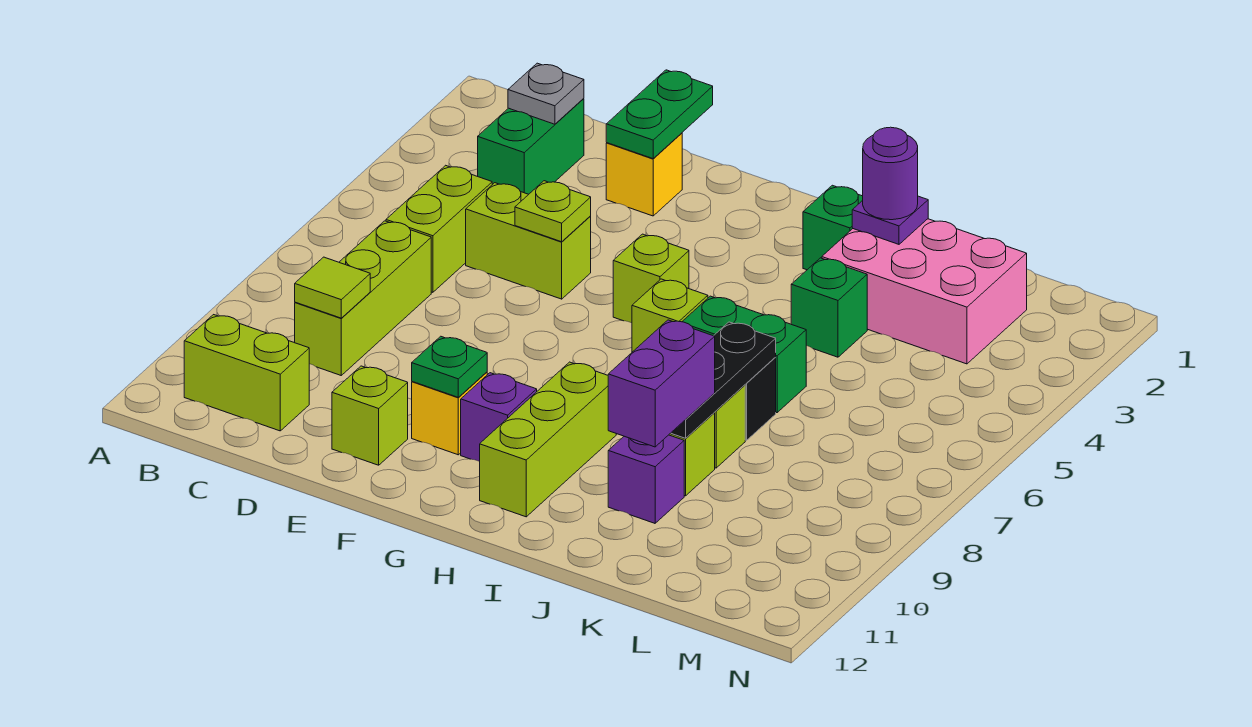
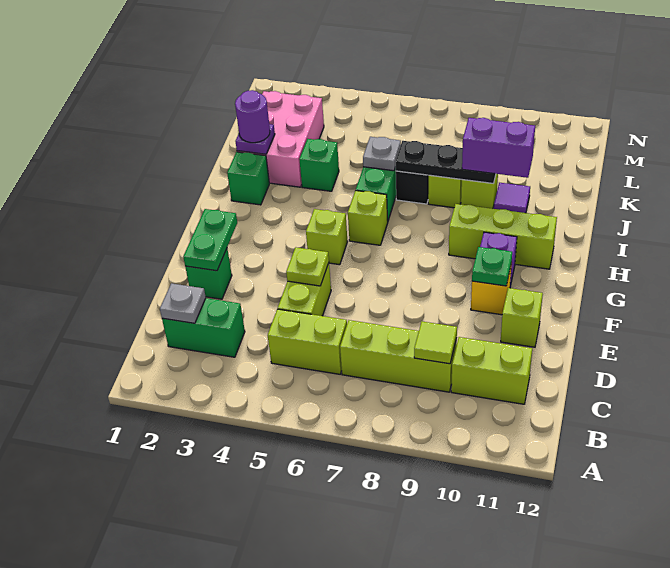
lime brick B11:C11 level 1 -> lime brick C10:C11 level 1
green plate E1:E2 level 2 -> green plate E2:F2 level 2
yellow brick E2 level 1 -> green brick E2 level 1
none -> grey plate J6 level 2
purple brick J10 level 1 -> purple tile J10 level 1

